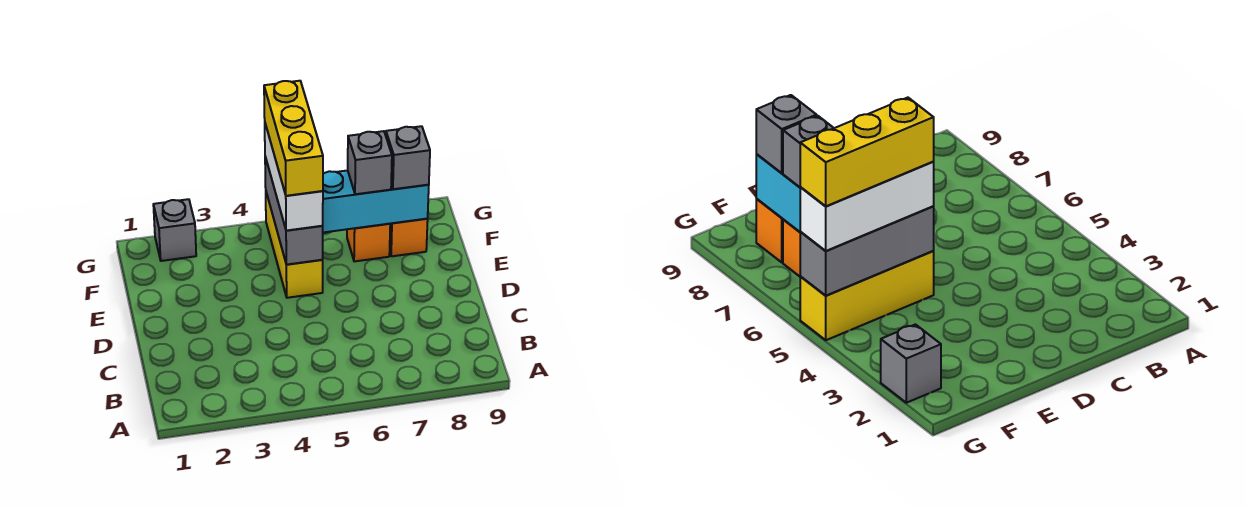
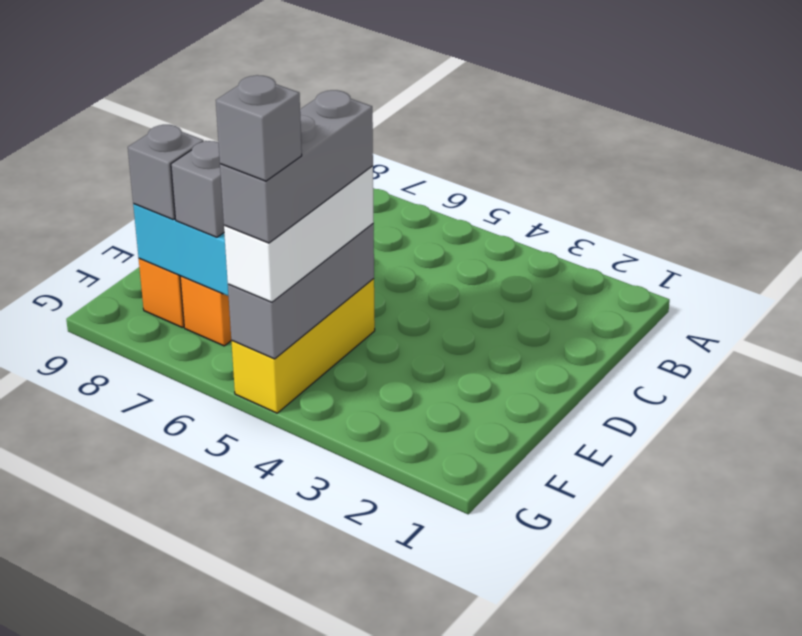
yellow brick E5:G5 level 4 -> grey brick E5:G5 level 4
grey brick G2 level 1 -> grey brick G5 level 5

